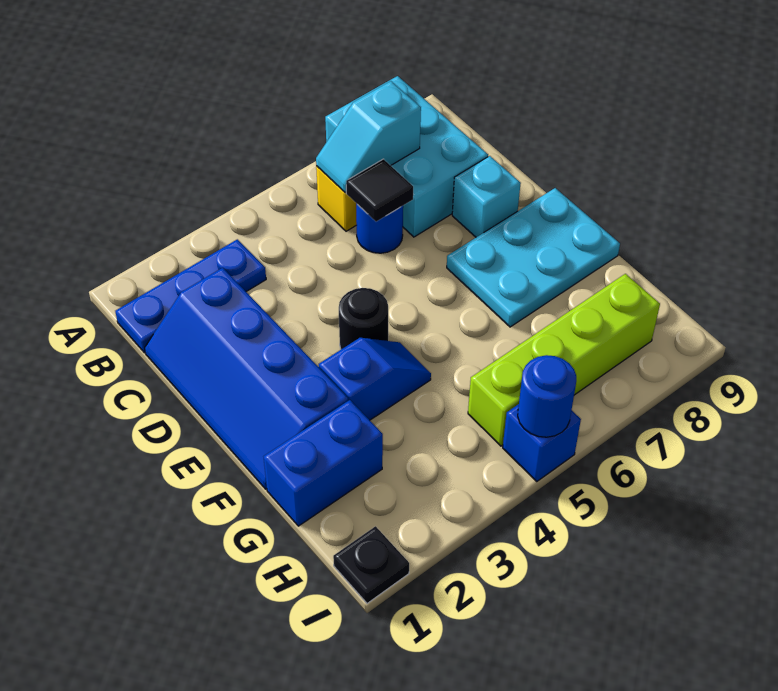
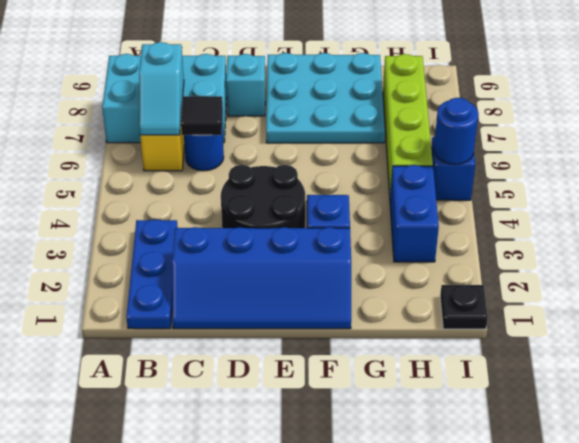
black round brick E4 level 1 -> black round brick D3:E4 level 1
cyan plate E7:F9 level 1 -> cyan plate E7:G9 level 1
blue brick G1:G2 level 1 -> blue brick H3:H4 level 1

